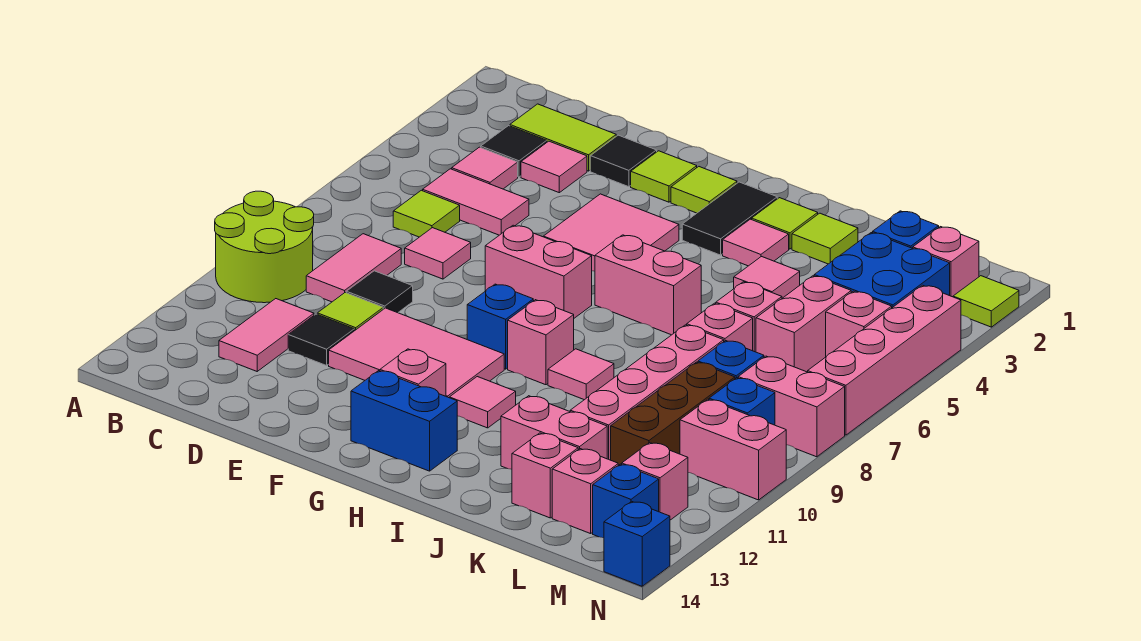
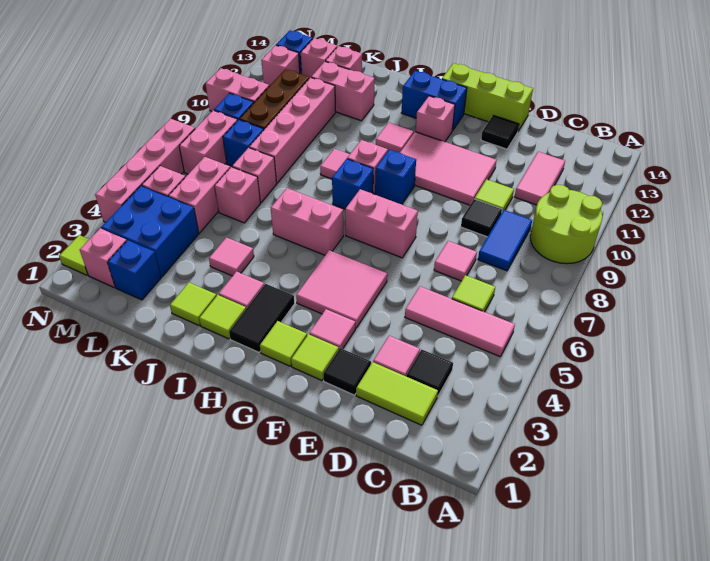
pink tile C4 level 1 -> pink tile F3 level 1
pink tile C5:D5 level 1 -> pink tile B5:D5 level 1
pink tile C8:C9 level 1 -> blue tile C8:C9 level 1
black tile D11 level 1 -> black tile E13 level 1
none -> lime brick E14:G14 level 1
pink brick M8:N8 level 1 -> pink brick M7:M8 level 1
blue brick N14 level 1 -> blue brick H8 level 1

